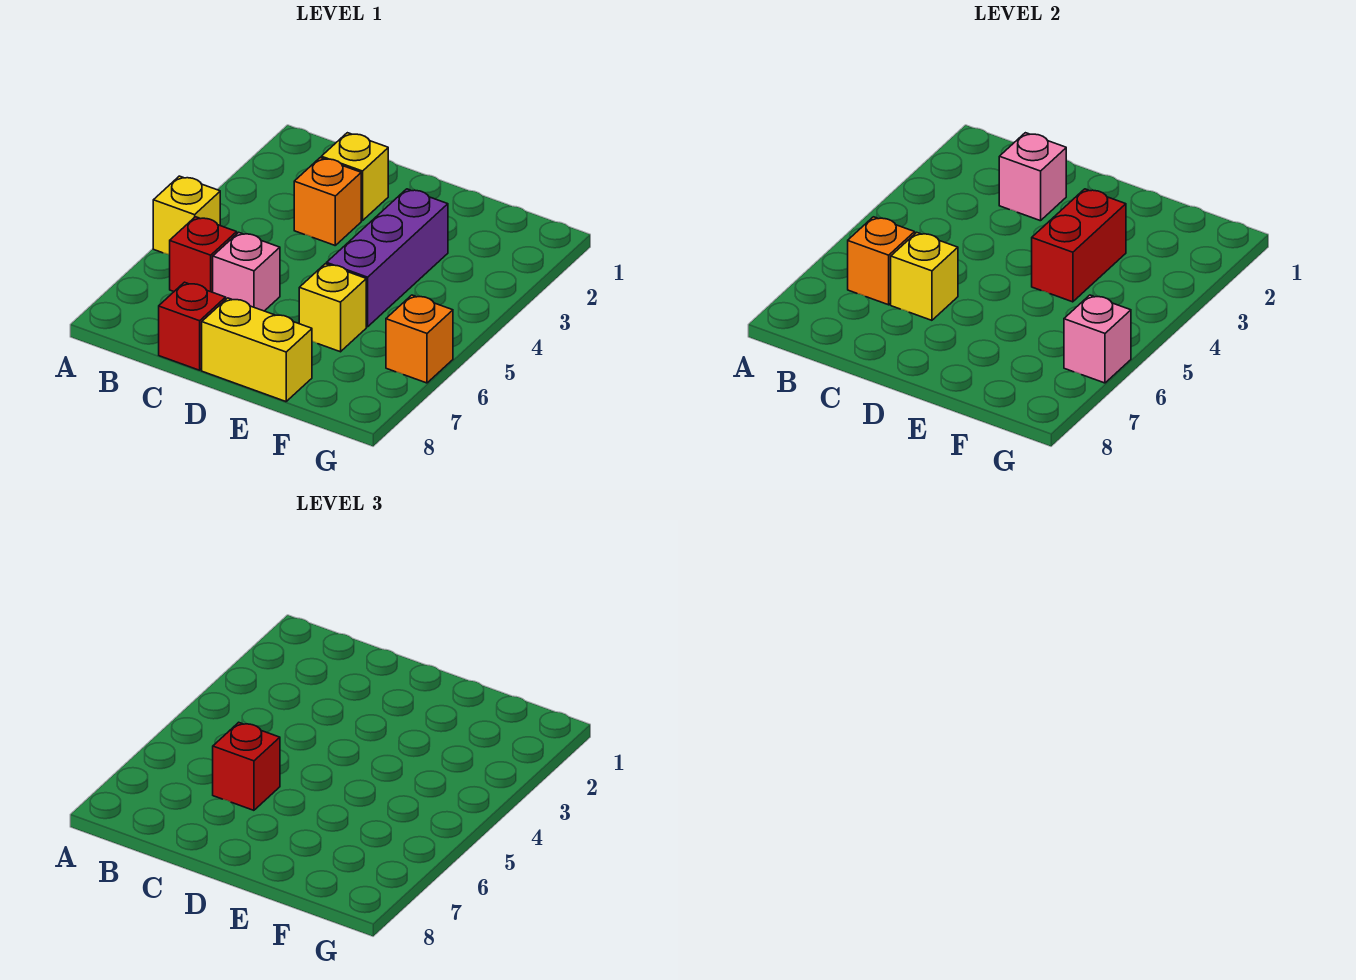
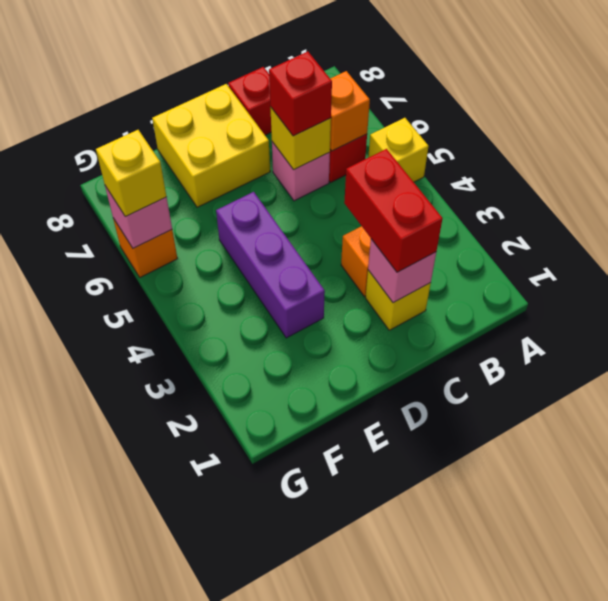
yellow brick D8:E8 level 1 -> yellow brick D7:E8 level 1
red brick E3:E4 level 2 -> red brick C2:C3 level 3
yellow brick E6 level 1 -> yellow brick G6 level 3

